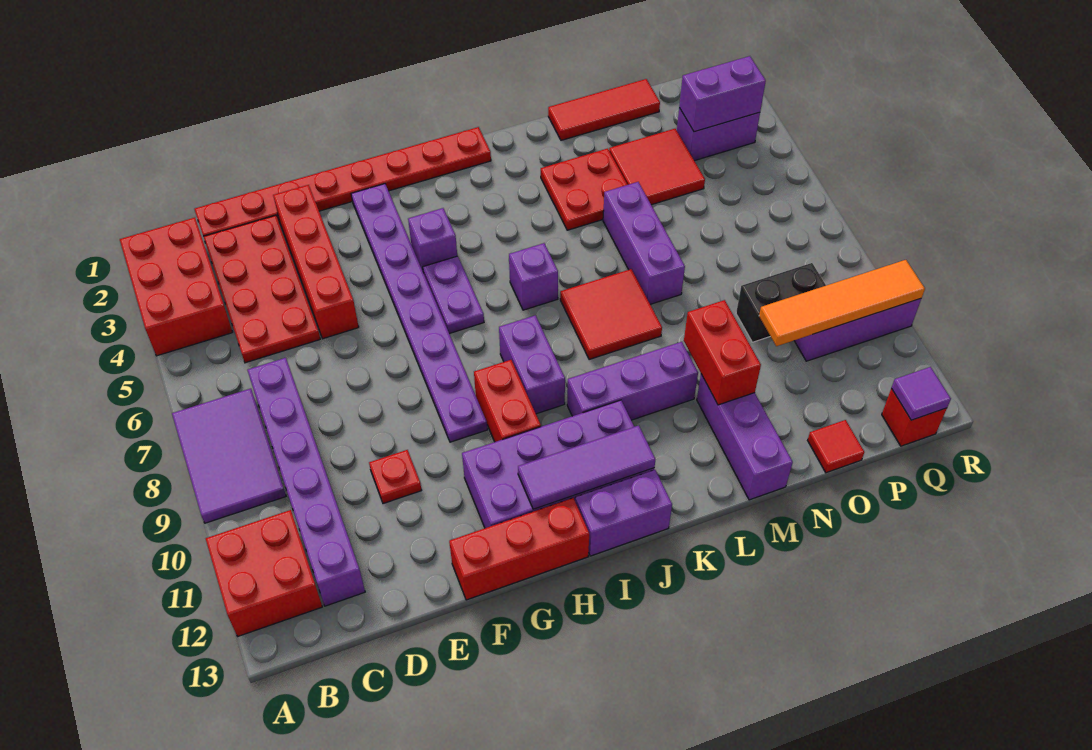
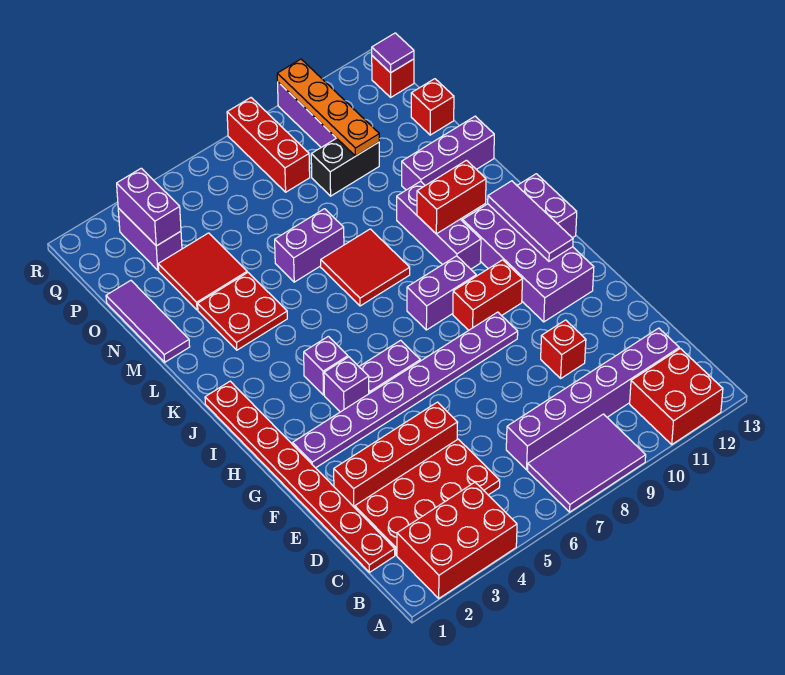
red plate E10 level 1 -> red brick E10 level 1
red brick F13:H13 level 1 -> red brick P8:R8 level 1
purple brick J6 level 1 -> purple brick I4 level 1
red tile M1:O1 level 1 -> purple tile M1:O1 level 1
purple brick M5:M7 level 1 -> purple brick M6:M7 level 1
red brick M10:M11 level 2 -> red brick K10:K11 level 2
black brick O9:P9 level 1 -> black brick O9:O10 level 1
orange tile O10:R10 level 2 -> orange plate O10:R10 level 2
red tile O13 level 1 -> red brick O13 level 1

